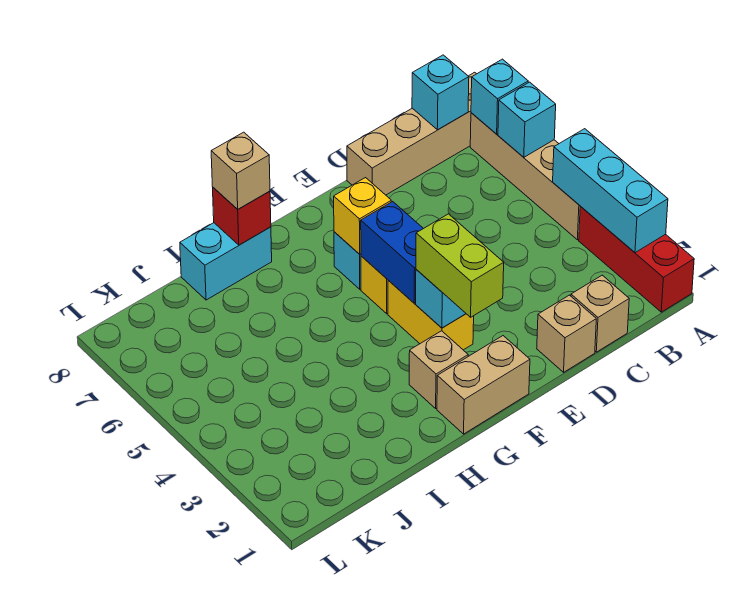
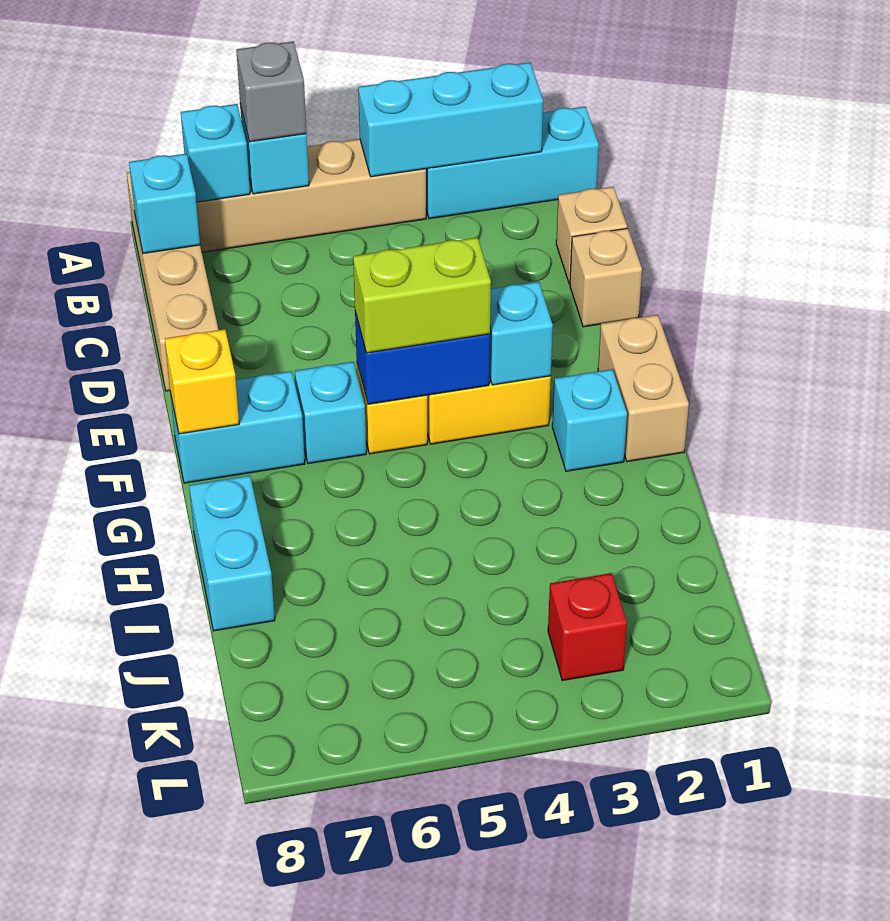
red brick A1:A3 level 1 -> cyan brick A1:A3 level 1
none -> grey brick A6 level 3
lime brick F2:F3 level 3 -> lime brick F4:F5 level 3
yellow brick F6 level 2 -> yellow brick F8 level 2
none -> cyan brick F7:F8 level 1
tan brick G2 level 1 -> cyan brick G2 level 1
red brick H8 level 2 -> red brick K3 level 1
tan brick H8 level 3 -> none

